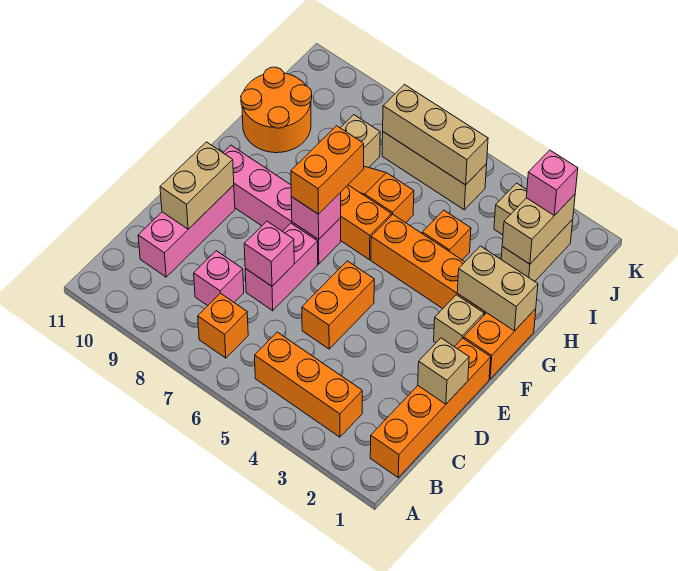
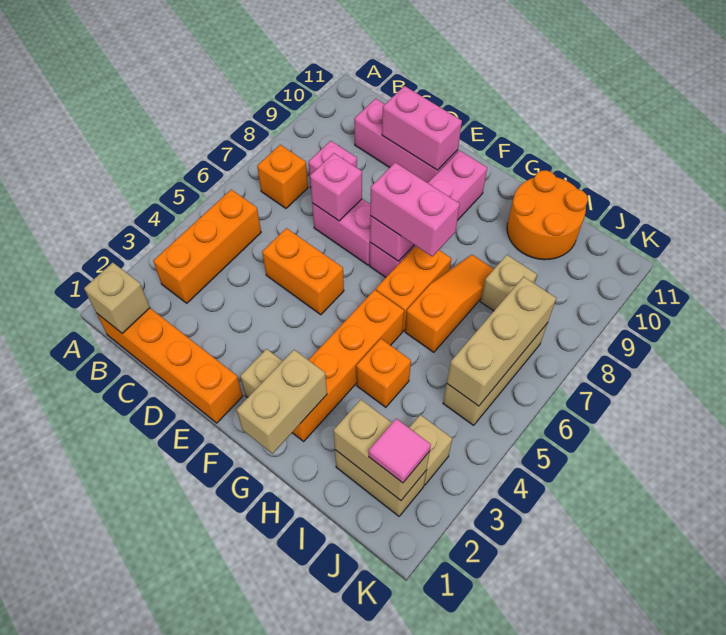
tan brick D1 level 2 -> tan brick B1 level 2
tan brick D10:E10 level 2 -> pink brick D10:E10 level 2
orange brick F1:G1 level 1 -> none
orange brick F7:G7 level 3 -> pink brick F7:G7 level 3
pink brick J2 level 3 -> pink tile J2 level 3

